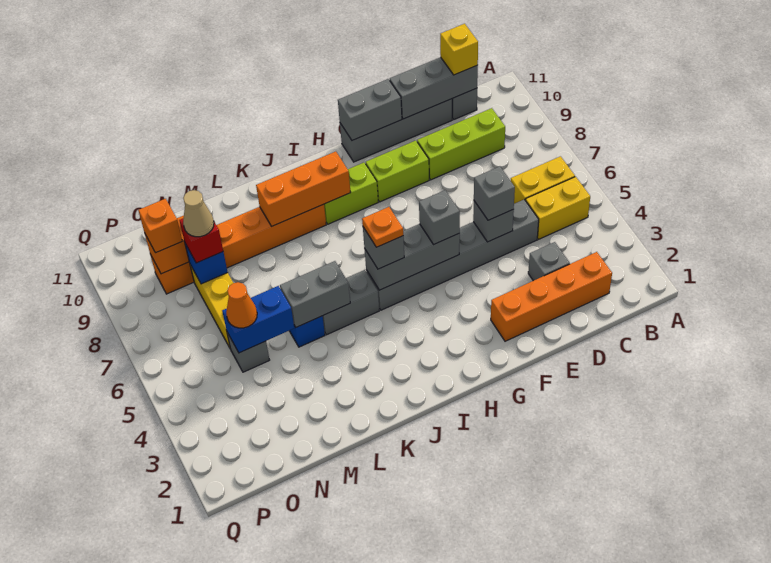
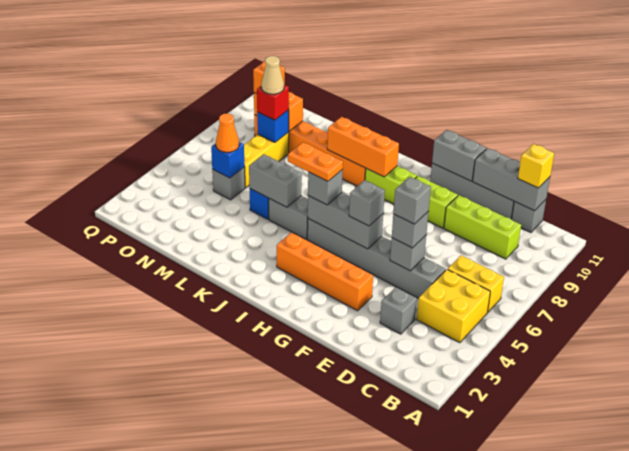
yellow brick B5:C5 level 1 -> yellow brick B4:C5 level 1
orange brick C2:F2 level 1 -> orange brick F3:I3 level 1
none -> grey brick E5 level 4
orange plate I5 level 4 -> orange plate I5:J5 level 4
blue brick M5:N5 level 2 -> blue brick N5 level 2

